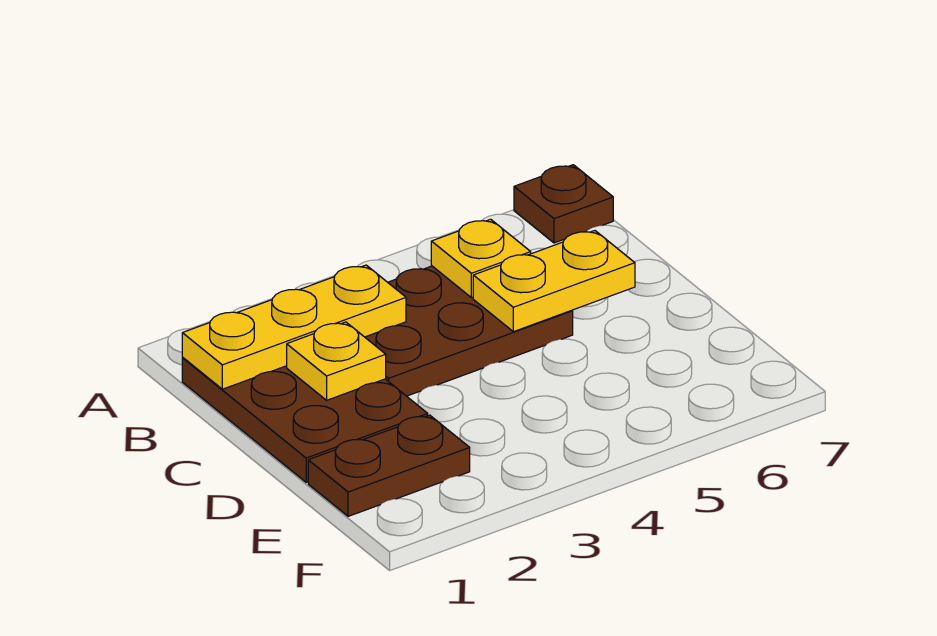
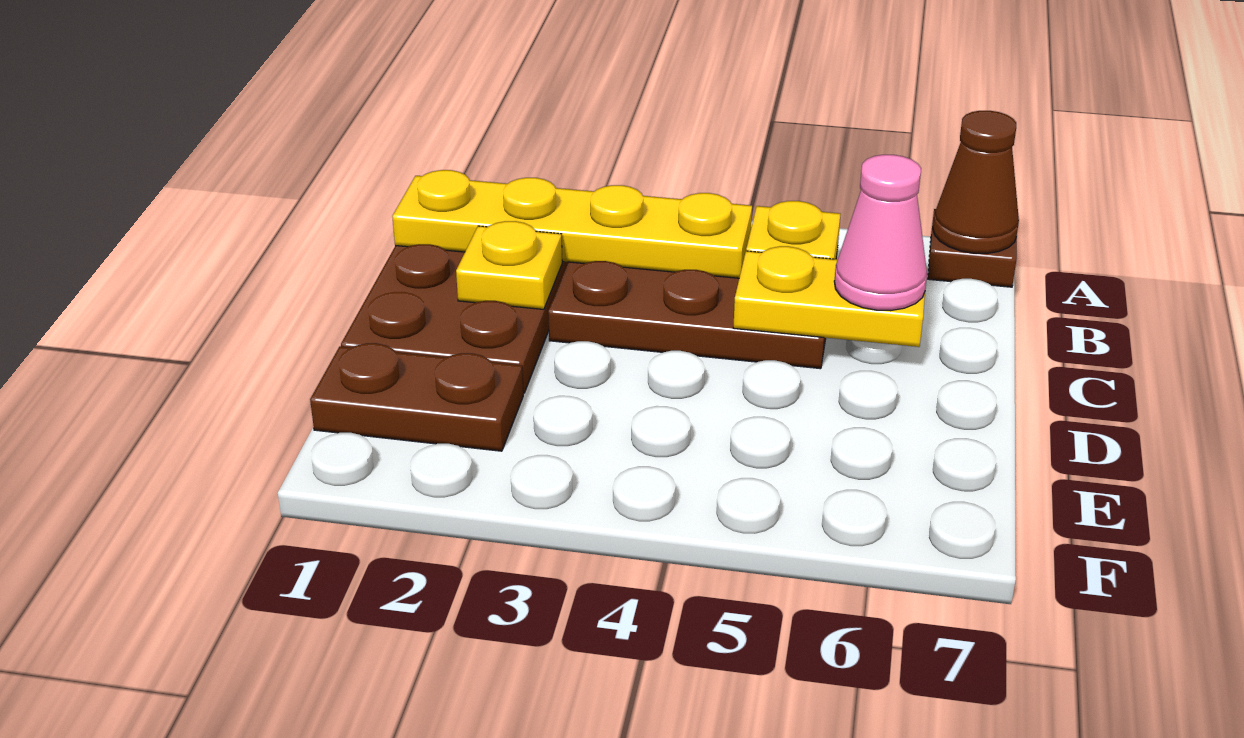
none -> brown cone A7 level 2
yellow plate B1:B3 level 2 -> yellow plate B1:B4 level 2
none -> pink cone C6 level 3

